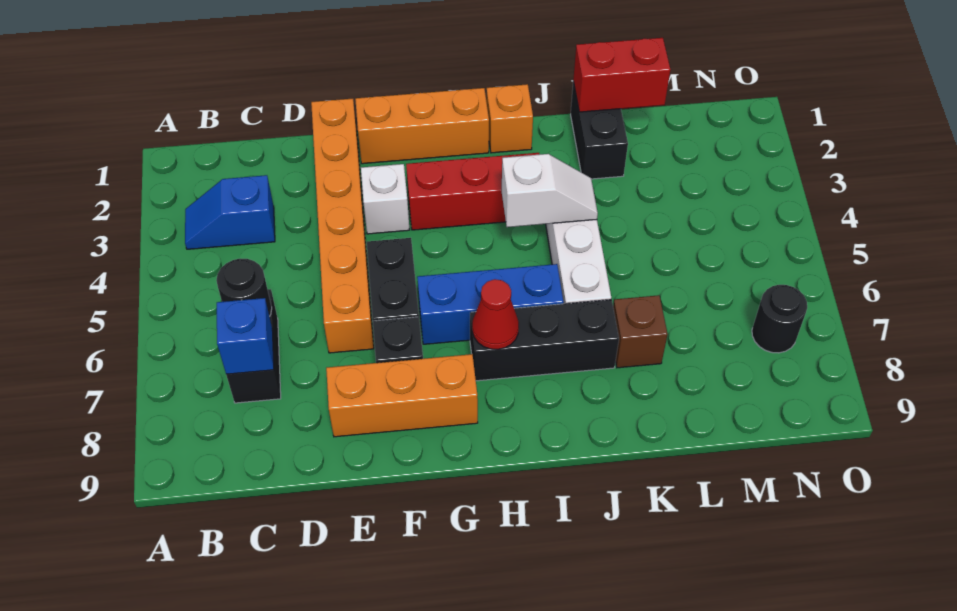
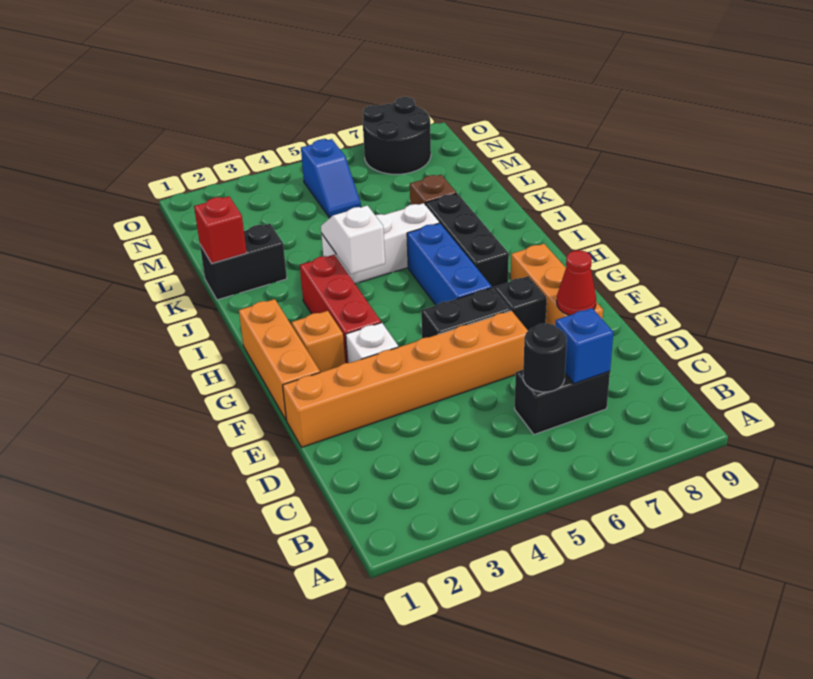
blue slope B3:C3 level 1 top C -> blue slope M5:N5 level 1 top N
red cone H7 level 2 -> red cone E8 level 2
orange brick I1 level 1 -> orange brick G2 level 1
red brick K1:L1 level 2 -> red brick K1 level 2
black round brick N7 level 1 -> black round brick N7:O8 level 1

